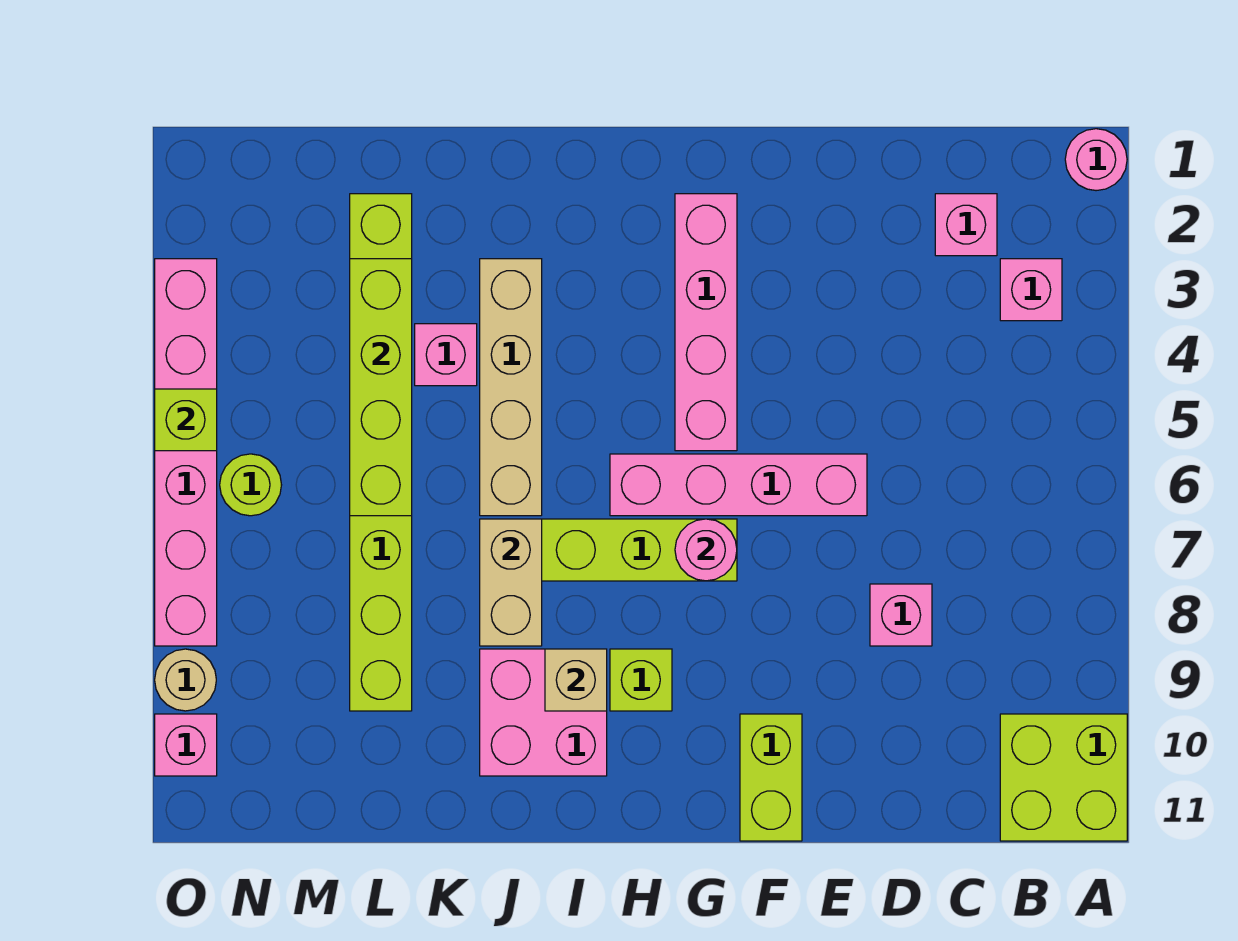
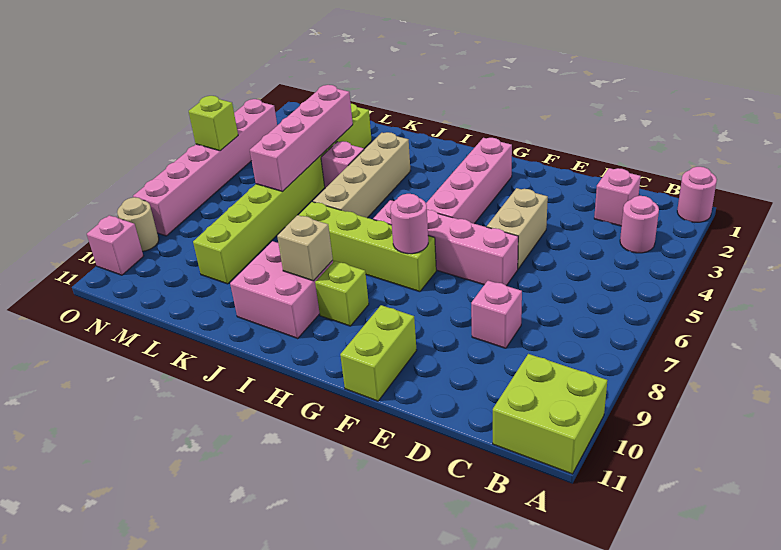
pink brick B3 level 1 -> pink round brick B3 level 1
tan brick J7:J8 level 2 -> tan brick E4:E5 level 1
lime brick L3:L6 level 2 -> pink brick L3:L6 level 2
lime round brick N6 level 1 -> none

